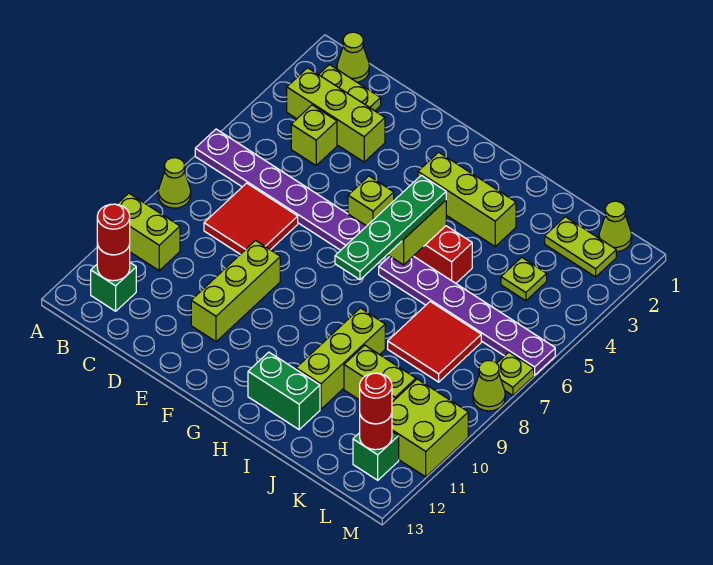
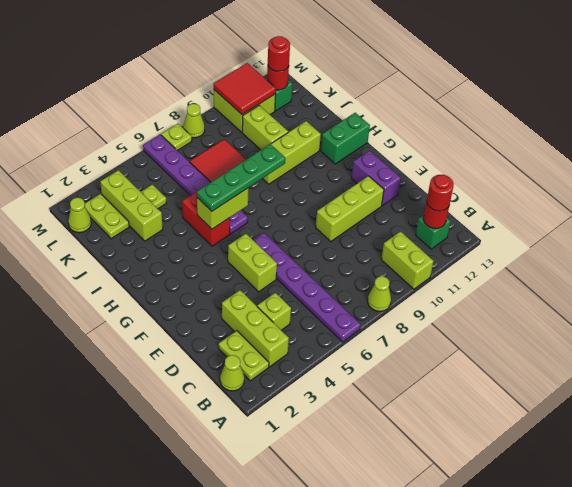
red tile C7:D8 level 1 -> red tile L10:M11 level 2
none -> purple brick E12:F12 level 1
lime brick F5 level 1 -> lime brick E5:F5 level 1
lime brick G3:I3 level 1 -> lime brick J3:L3 level 1
green brick H12:I12 level 1 -> green brick H12:H13 level 1

